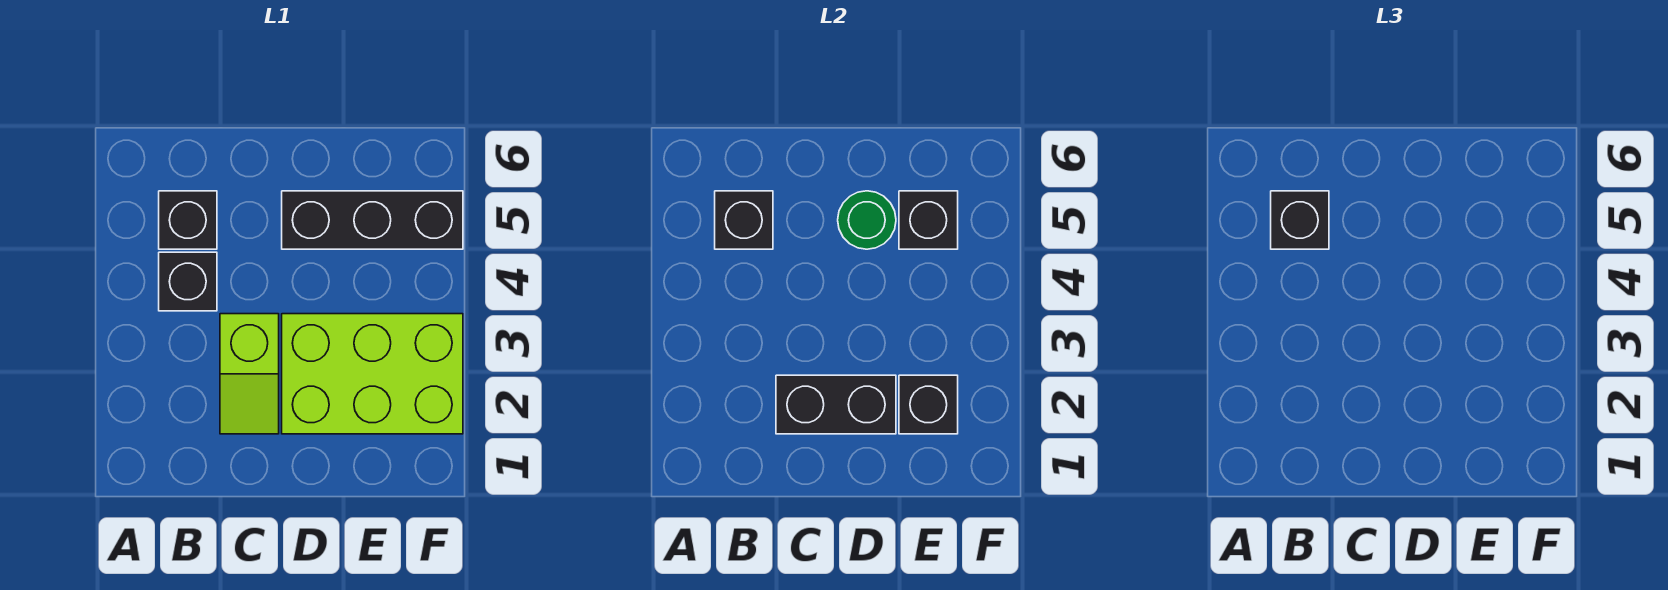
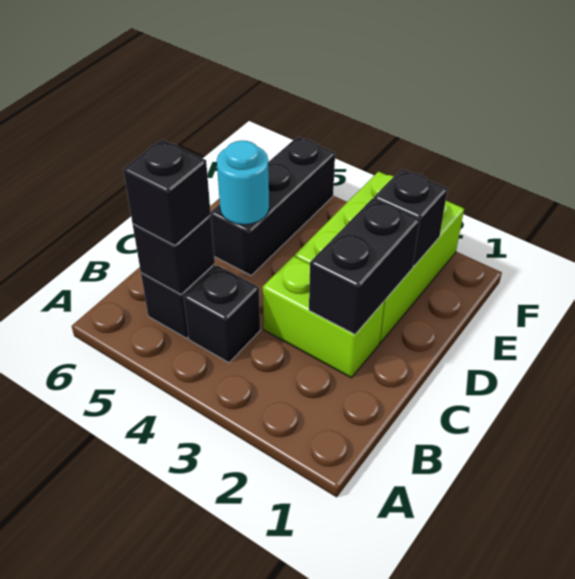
lime slope C2:C3 level 1 top 3 -> lime brick C2:C3 level 1
green round brick D5 level 2 -> cyan round brick D5 level 2
black brick E5 level 2 -> none

